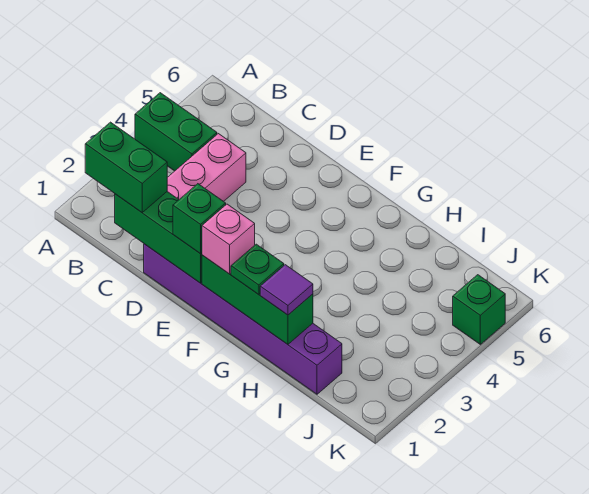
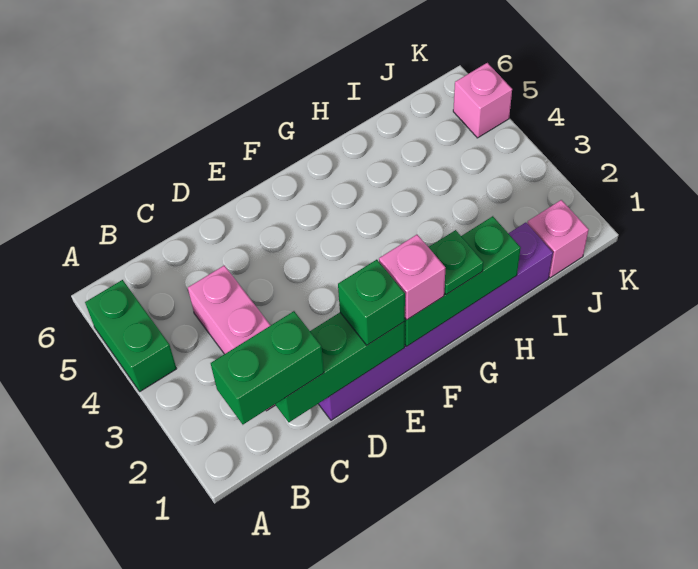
green brick A4:B4 level 1 -> green brick A4:A5 level 1
purple tile H1 level 3 -> none
none -> pink brick J1 level 1
green brick K5 level 1 -> pink brick K5 level 1

